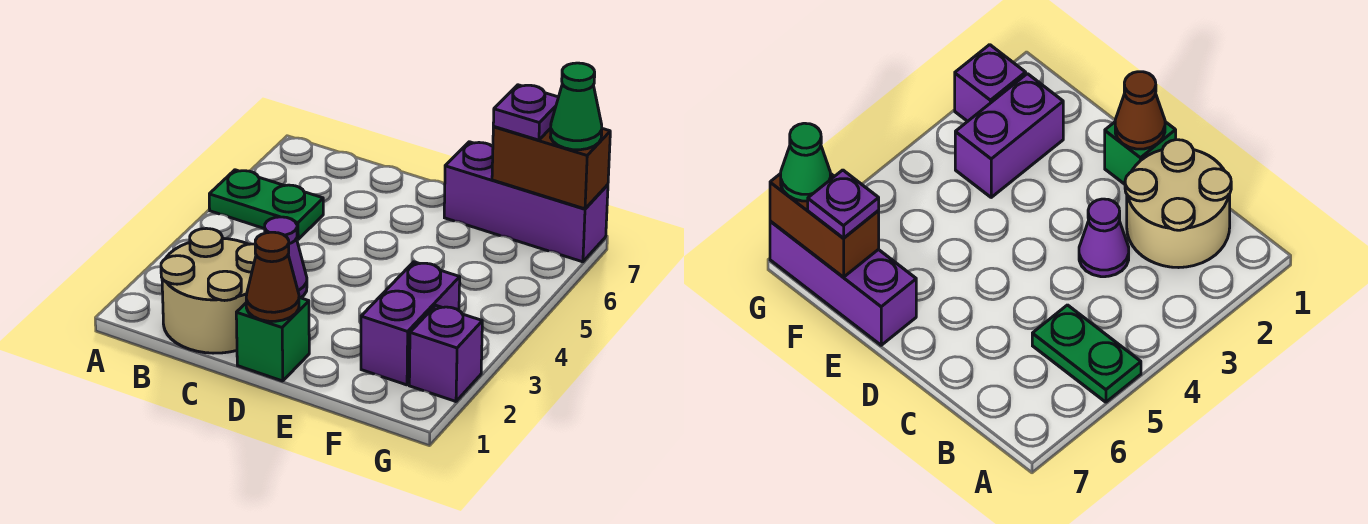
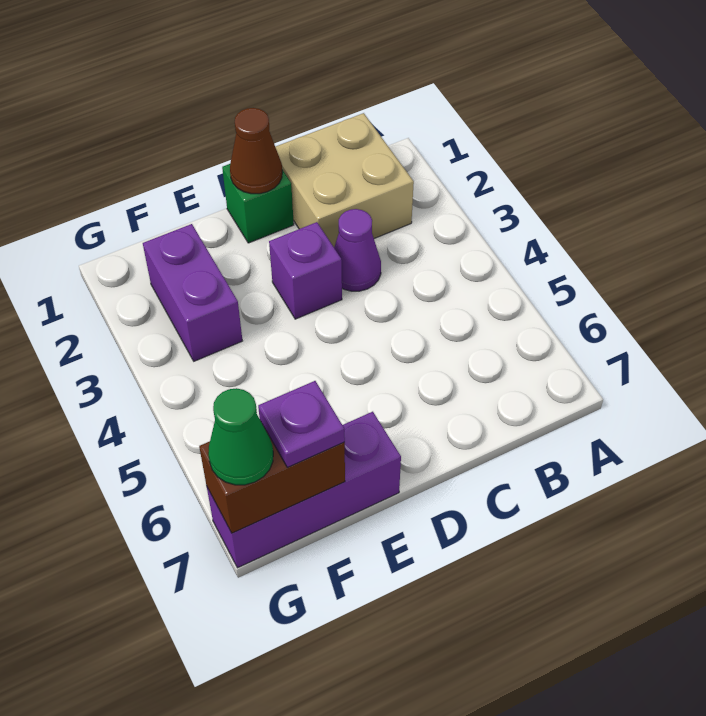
green plate A5:B5 level 1 -> none
tan round brick B1:C2 level 1 -> tan brick B1:C2 level 1
purple brick G2 level 1 -> purple brick D3 level 1

